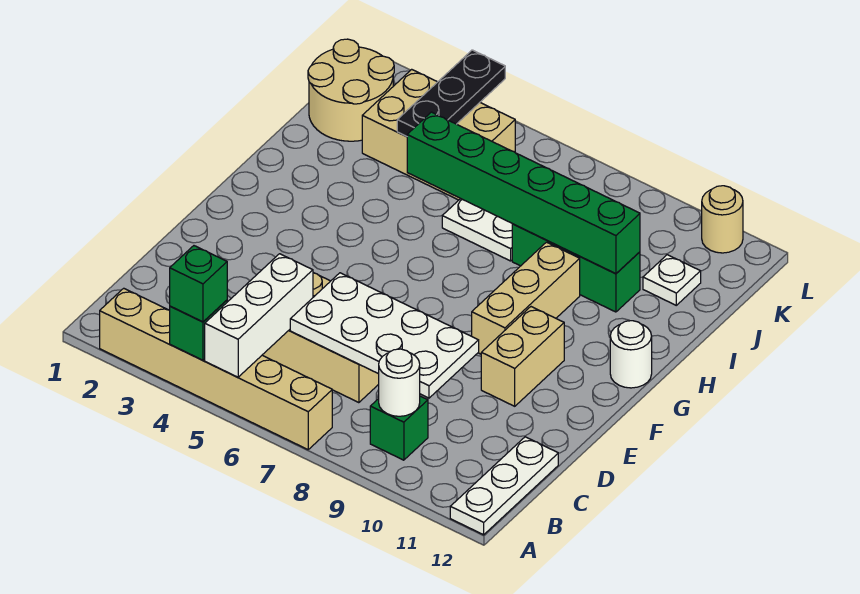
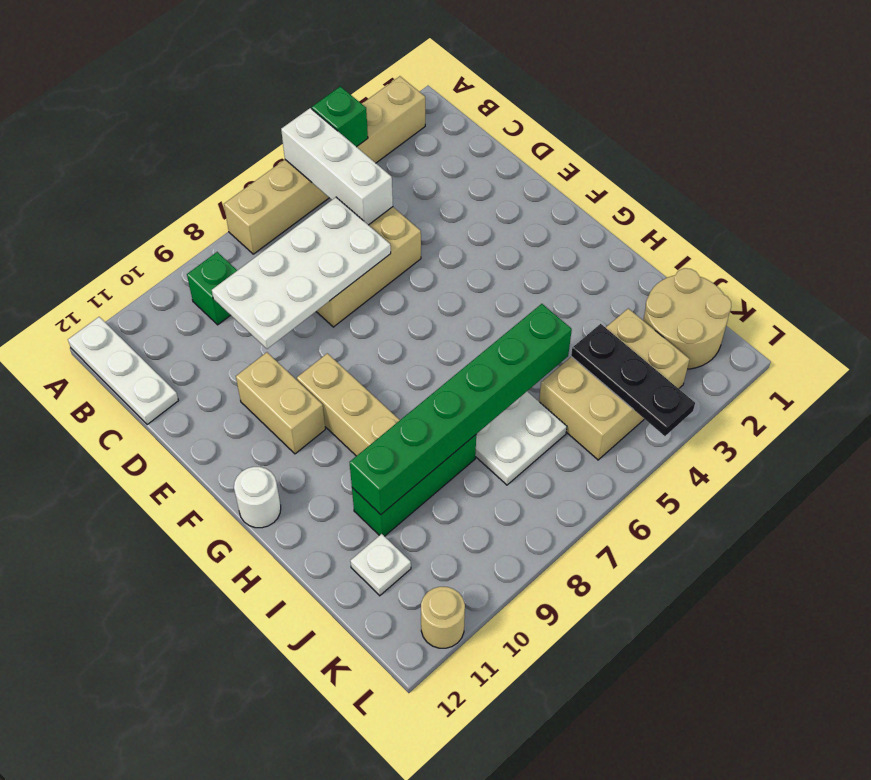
green brick A4 level 3 -> none
white round brick B9 level 2 -> none

